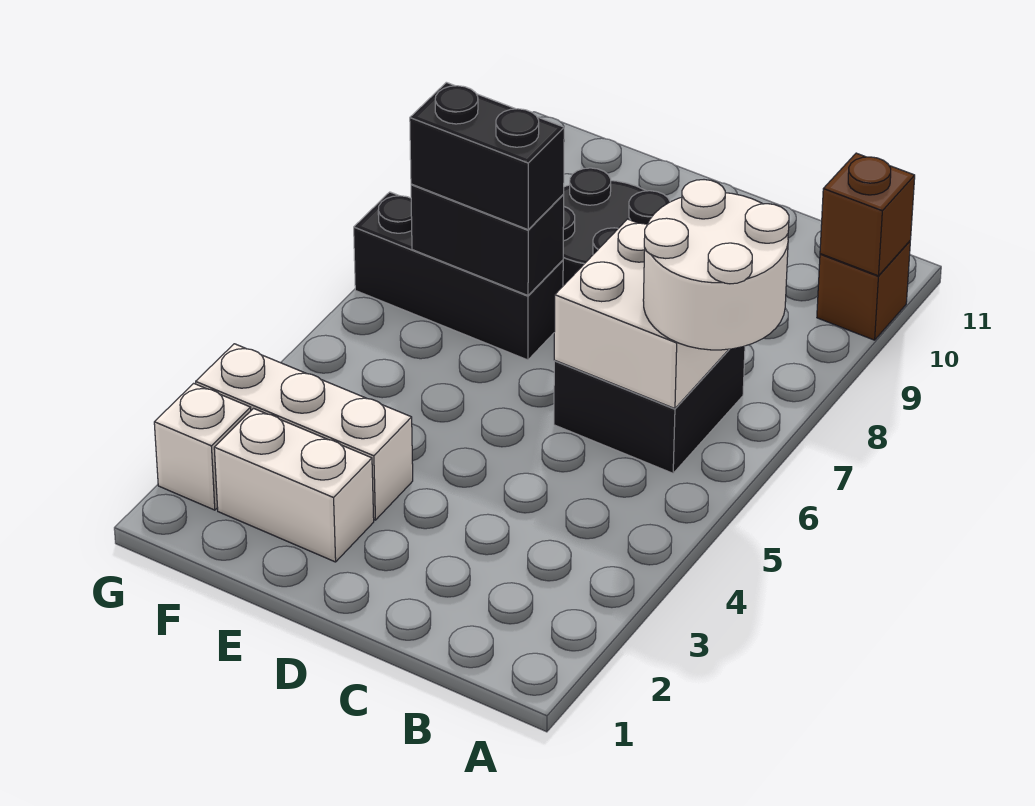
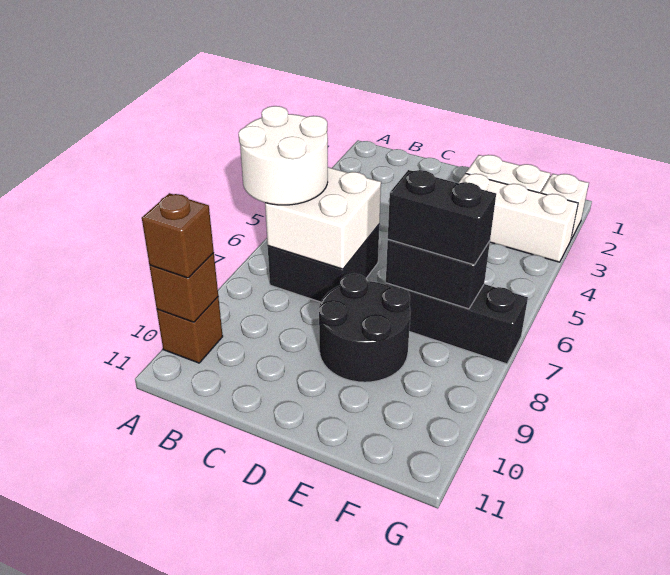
none -> brown brick A10 level 3

